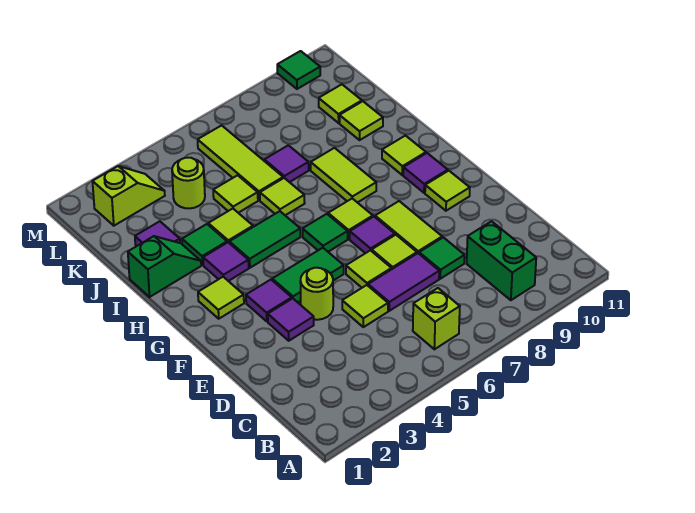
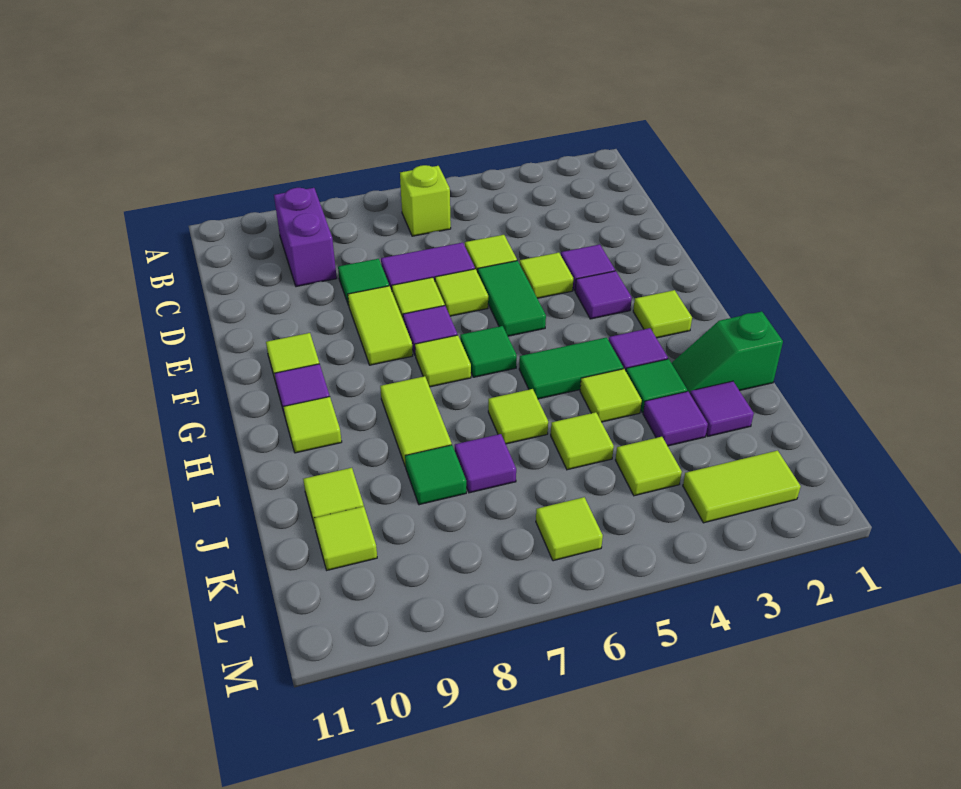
green brick B9:C9 level 1 -> purple brick B9:C9 level 1
lime round brick E4 level 1 -> lime tile E4 level 1
green tile F4:F5 level 1 -> green tile E5:F5 level 1
none -> purple tile J3 level 1
lime tile J6:L6 level 1 -> lime tile L6 level 1
lime round brick K4 level 1 -> lime tile K4 level 1
lime slope L2:L3 level 1 top 2 -> lime tile L2:L3 level 1
green tile M10 level 1 -> green tile J8 level 1

